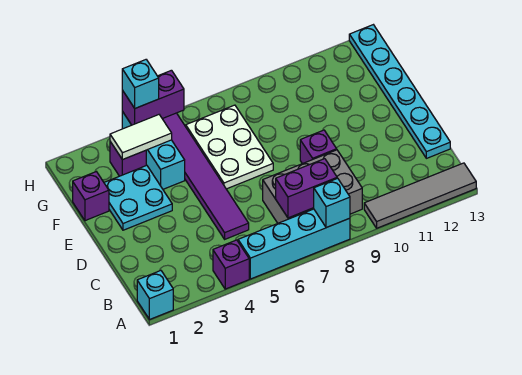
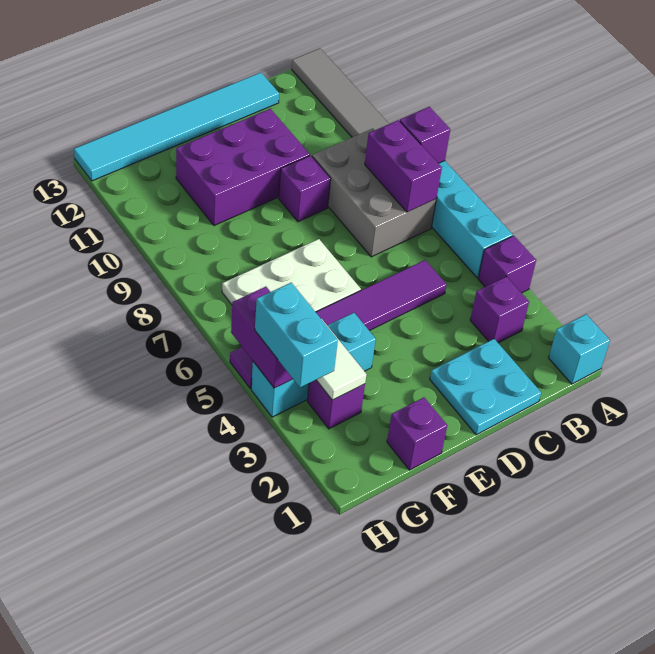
cyan brick A8 level 2 -> purple brick A8 level 2
none -> purple brick B3 level 1
cyan plate C13:H13 level 1 -> cyan tile C13:H13 level 1
none -> purple brick D10:F11 level 1
cyan plate E2:F3 level 1 -> cyan plate C1:D2 level 1
cyan brick H4 level 3 -> cyan brick H3:H4 level 3

